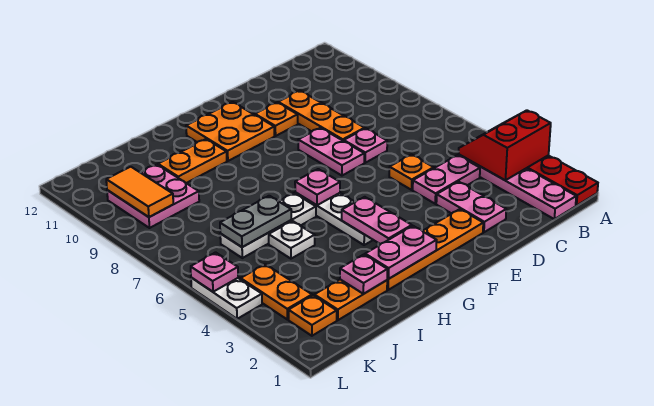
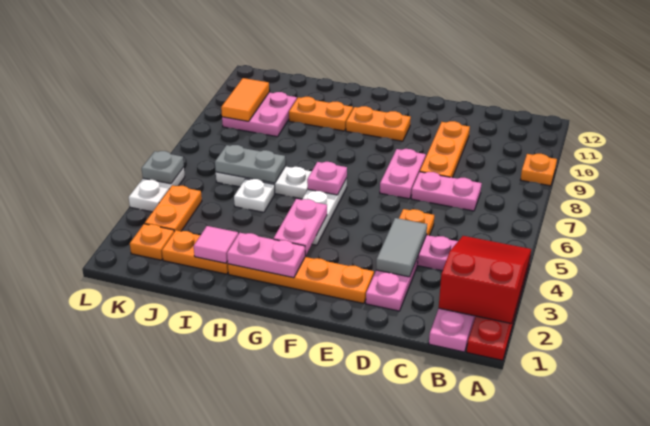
red slope A3:B4 level 2 top 3 -> red slope A2:B4 level 2 top 2
none -> grey tile D3:D4 level 2
pink plate D7 level 1 -> pink plate C7:D7 level 1
orange plate E10 level 1 -> orange plate A9 level 1
orange plate F10:G11 level 1 -> orange plate F10:G10 level 1
pink plate I2 level 2 -> pink tile I2 level 2
pink plate L5 level 2 -> grey plate L5 level 2

